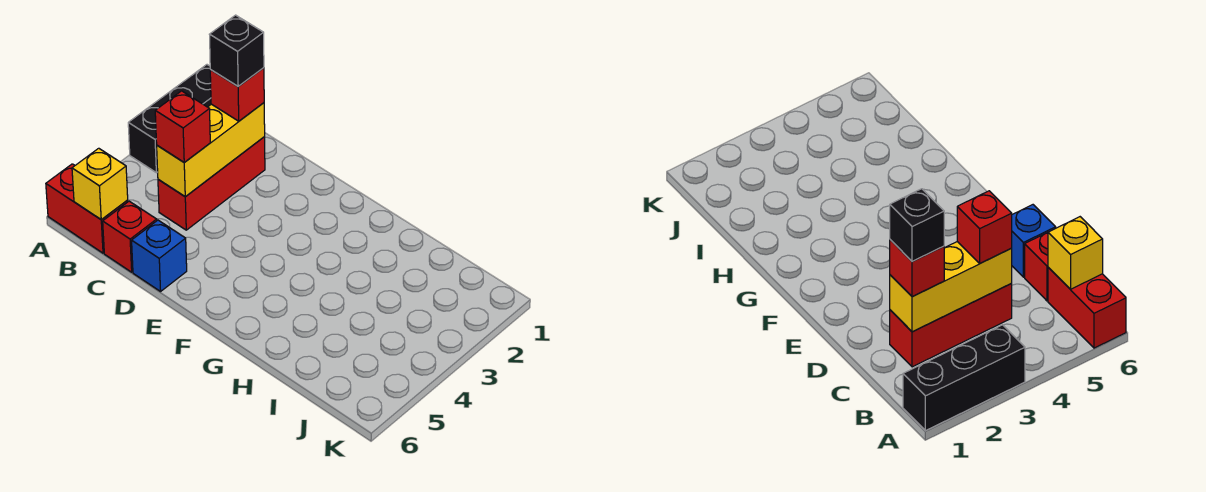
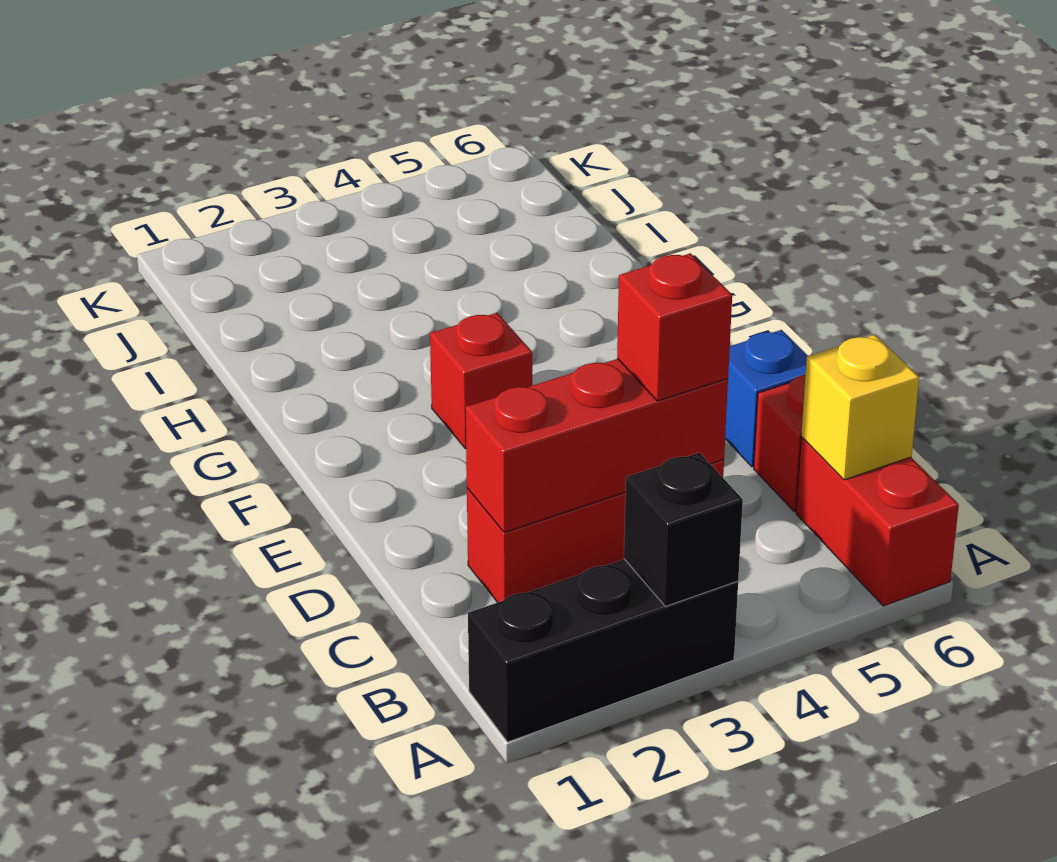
yellow brick C2:C4 level 2 -> red brick C2:C4 level 2
red brick C2 level 3 -> red brick F3 level 1
black brick C2 level 4 -> black brick A3 level 2

